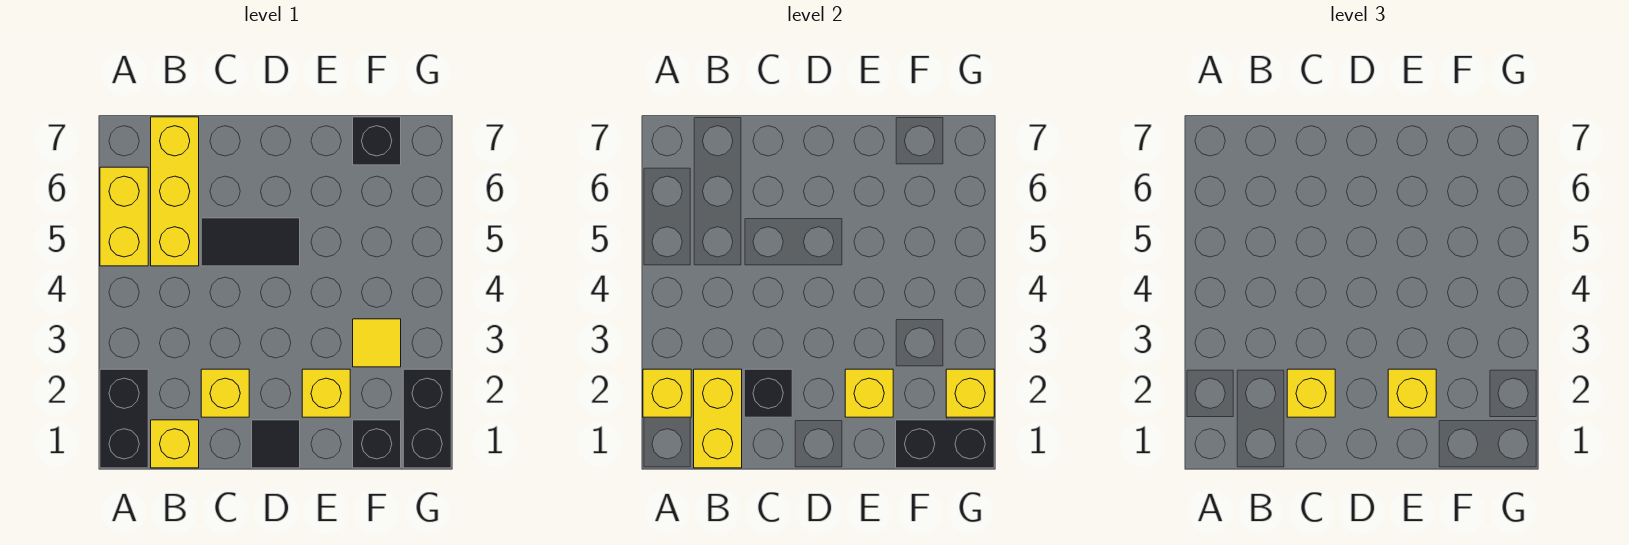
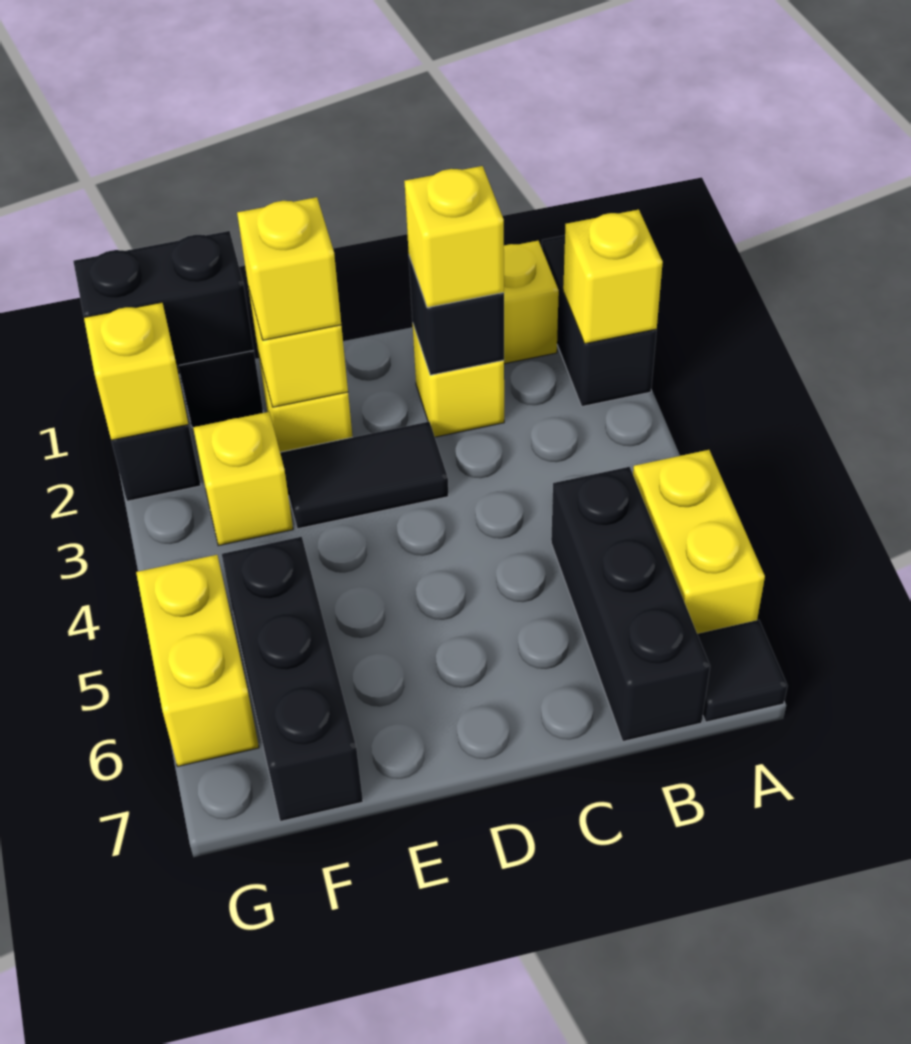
yellow brick B1:B2 level 2 -> yellow brick G5:G6 level 1
yellow brick B5:B7 level 1 -> black brick B5:B7 level 1
black tile C5:D5 level 1 -> black tile D3:E3 level 1
black tile D1 level 1 -> black tile A7 level 1
yellow tile F3 level 1 -> yellow brick F3 level 1
black brick F7 level 1 -> black brick F5:F7 level 1

